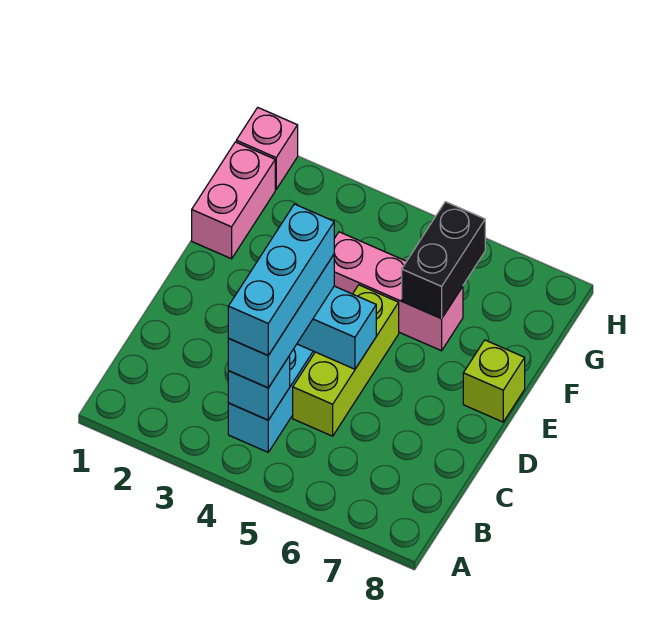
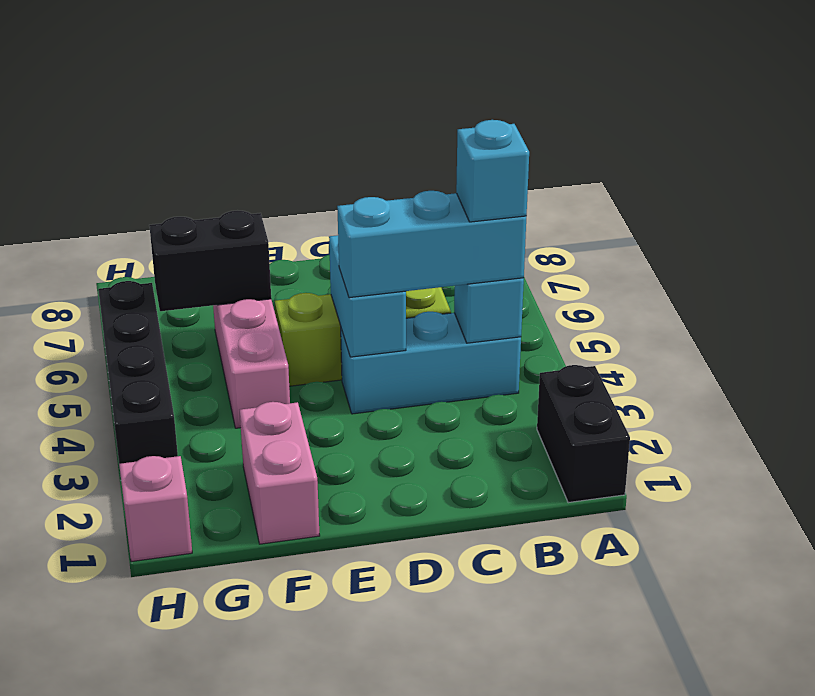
none -> black brick A1:A2 level 1
cyan brick B4:D4 level 4 -> cyan brick B4 level 4
lime brick E8 level 1 -> none
pink brick F1:G1 level 1 -> pink brick F1:F2 level 1
none -> black brick H3:H6 level 1

